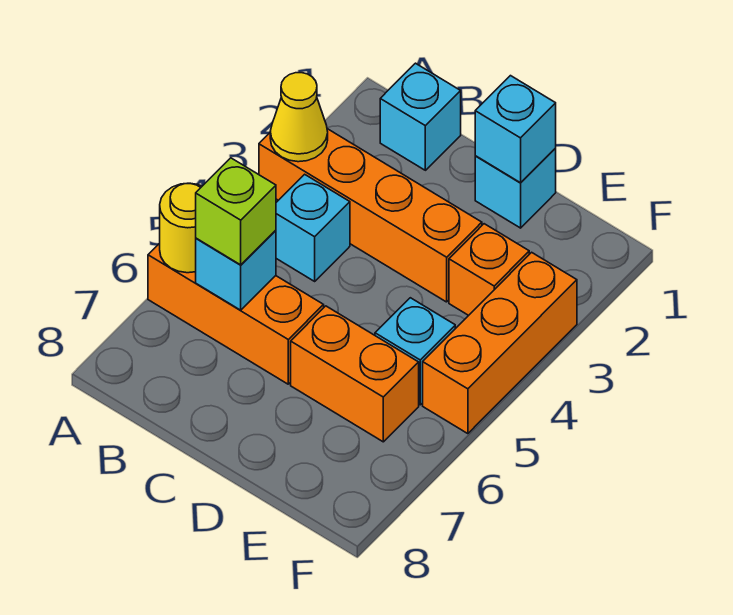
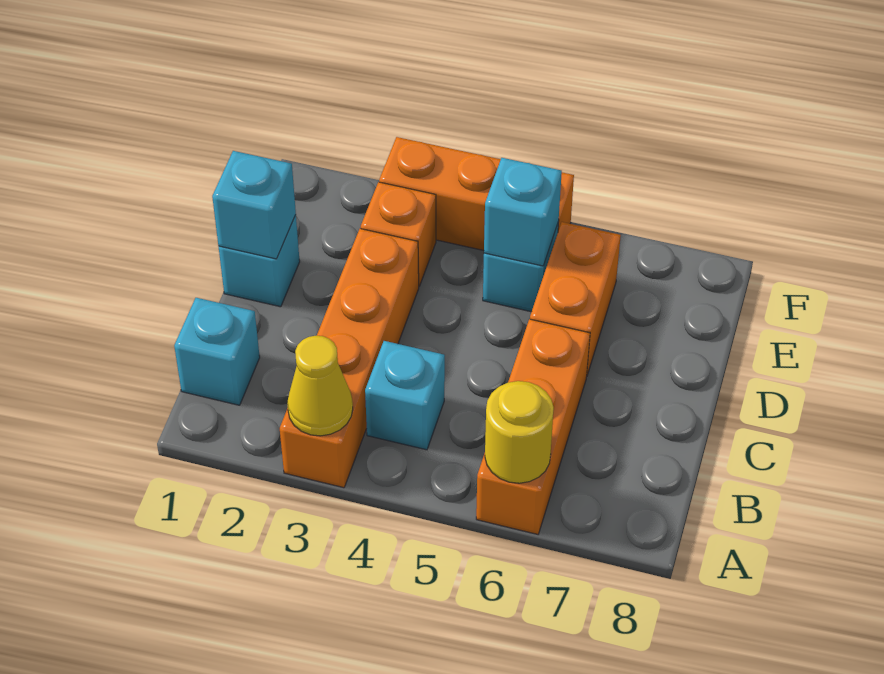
cyan brick B6 level 2 -> cyan brick E5 level 2
lime brick B6 level 3 -> none

